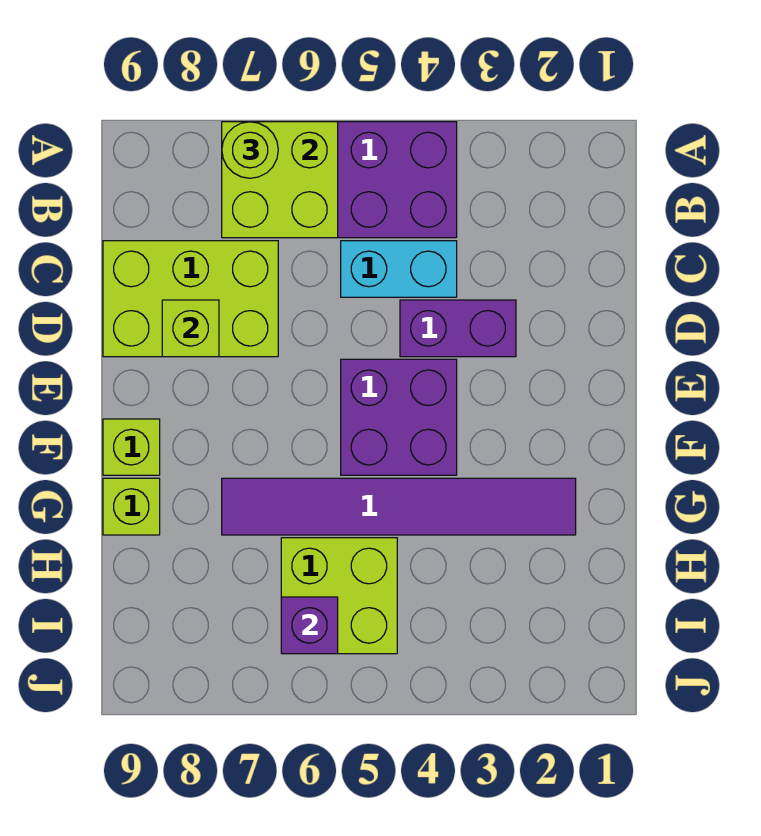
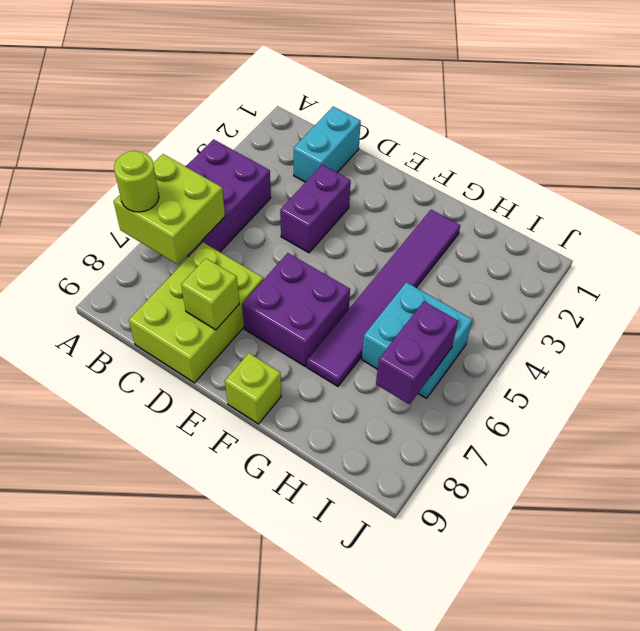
cyan brick C4:C5 level 1 -> cyan brick C1:C2 level 1
purple brick E4:F5 level 1 -> purple brick E6:F7 level 1
lime brick G9 level 1 -> none
lime brick H5:I6 level 1 -> cyan brick H5:I6 level 1
purple brick I6 level 2 -> purple brick I6:I7 level 2

